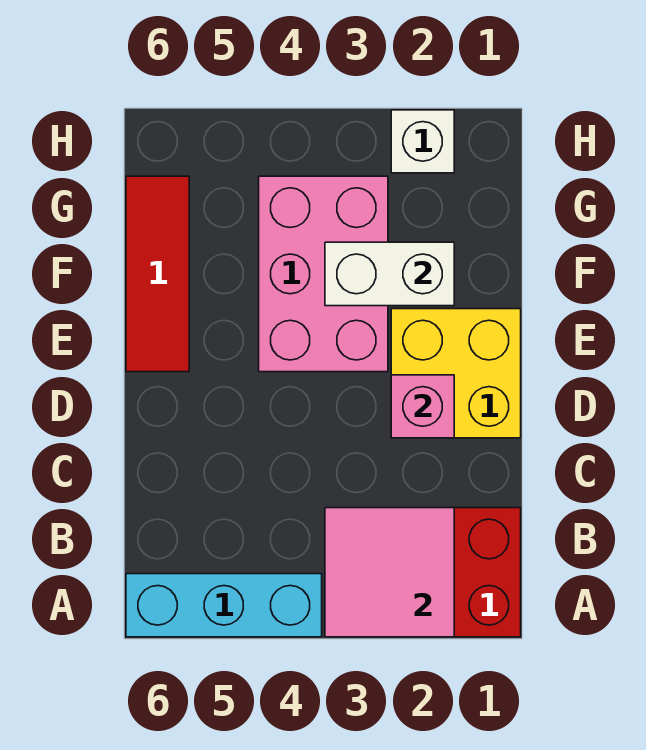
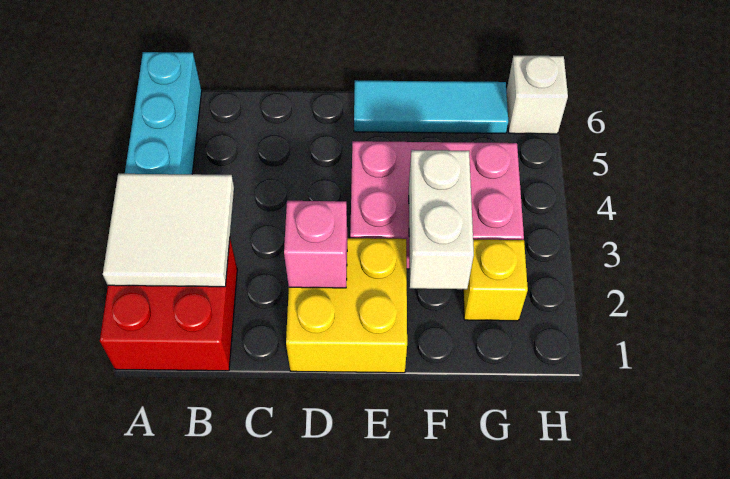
pink tile A2:B3 level 2 -> white tile A2:B3 level 2
red tile E6:G6 level 1 -> cyan tile E6:G6 level 1
none -> yellow brick G2 level 1
white brick H2 level 1 -> white brick H6 level 1

